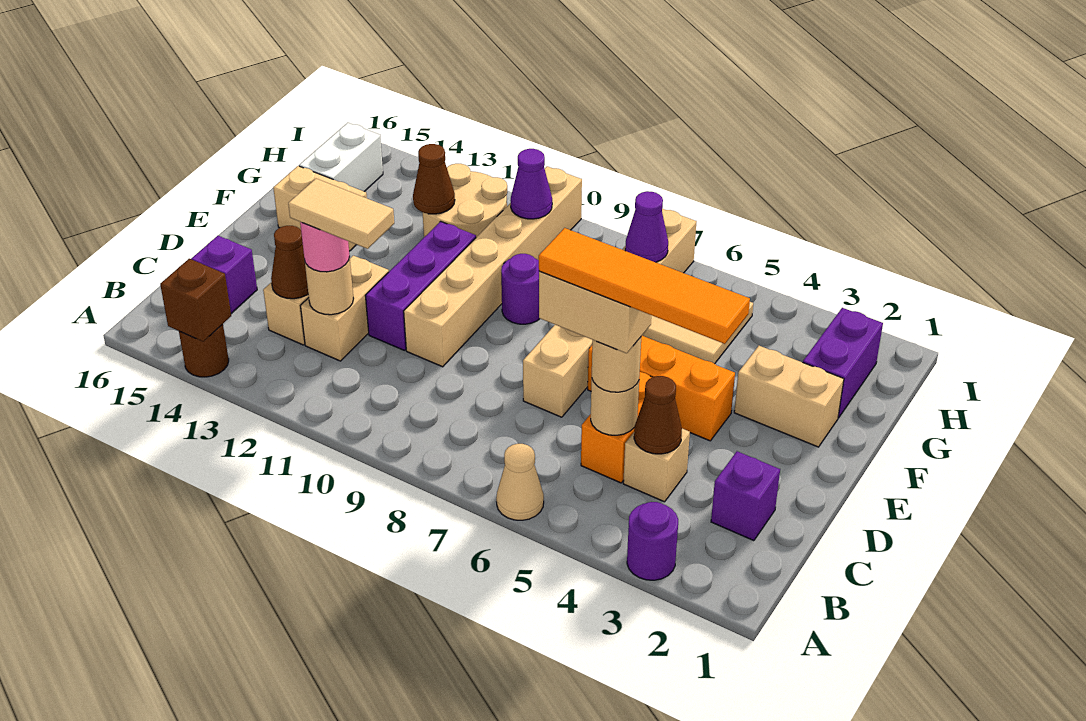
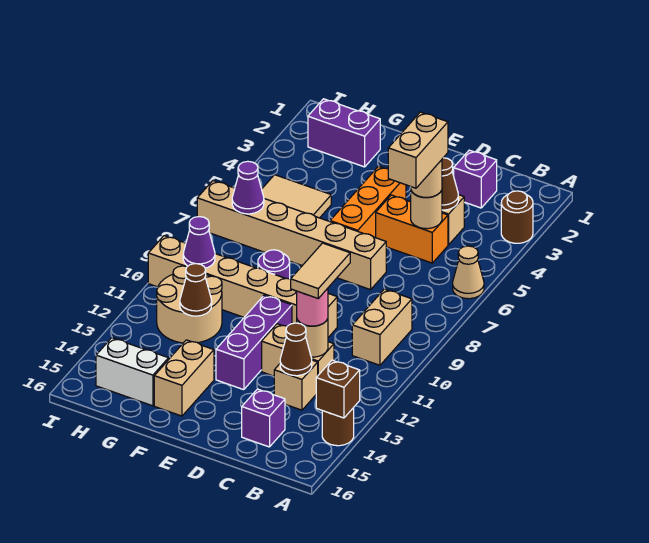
purple round brick A3 level 1 -> brown round brick A3 level 1
orange tile C3:C6 level 5 -> none
purple brick D11:F11 level 1 -> purple brick E11:E13 level 1
tan brick F2:F3 level 1 -> tan brick B9:B10 level 1

